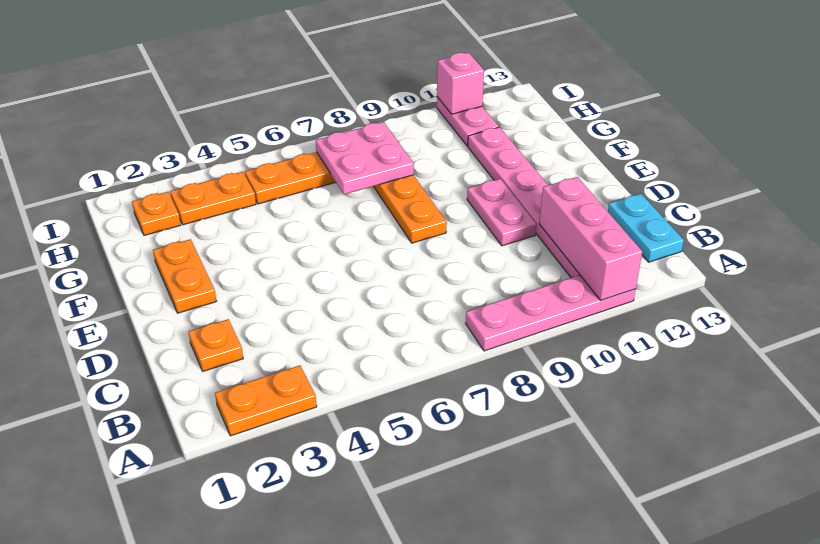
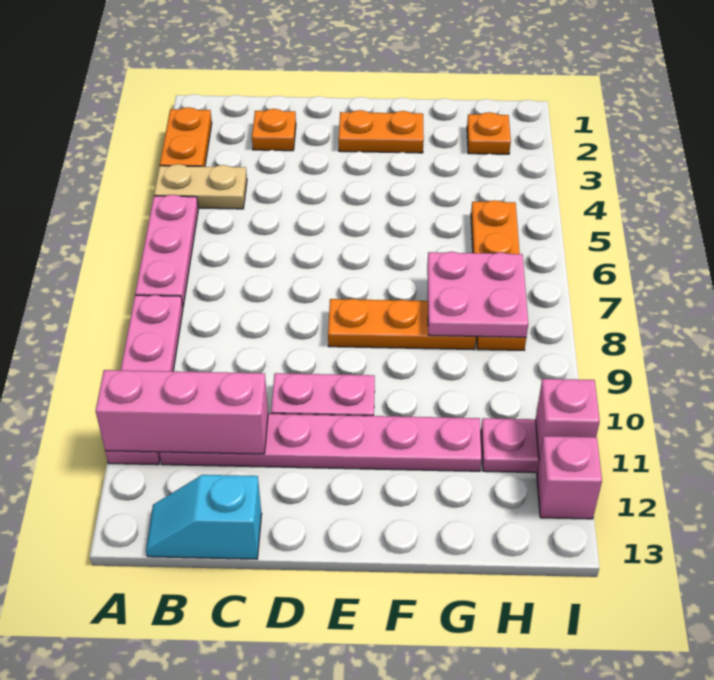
none -> tan plate A4:B4 level 1
none -> pink plate A5:A7 level 1
cyan plate B13:C13 level 1 -> cyan slope B13:C13 level 1 top C
orange plate H3:H4 level 1 -> none
none -> pink brick I12 level 1

